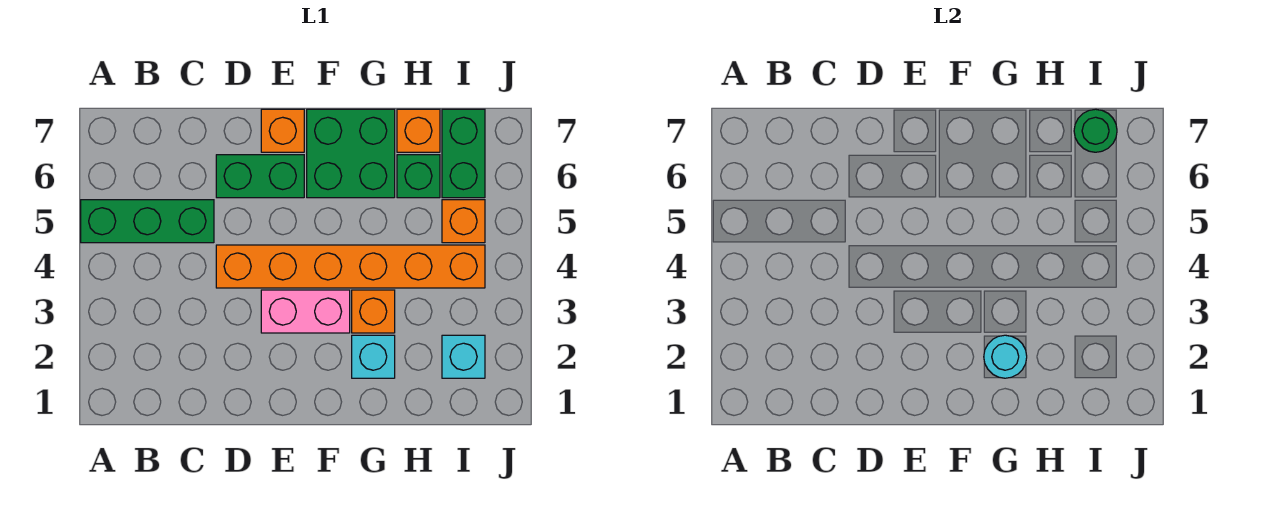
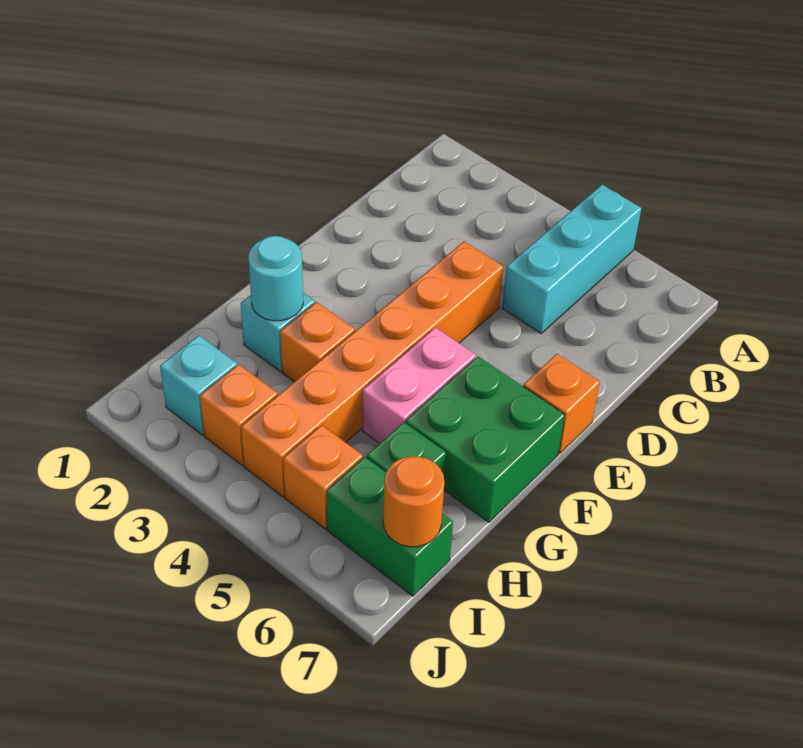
green brick A5:C5 level 1 -> cyan brick A5:C5 level 1
green brick D6:E6 level 1 -> none
pink brick E3:F3 level 1 -> pink brick F5:G5 level 1
orange brick H7 level 1 -> orange brick I3 level 1
green round brick I7 level 2 -> orange round brick I7 level 2

